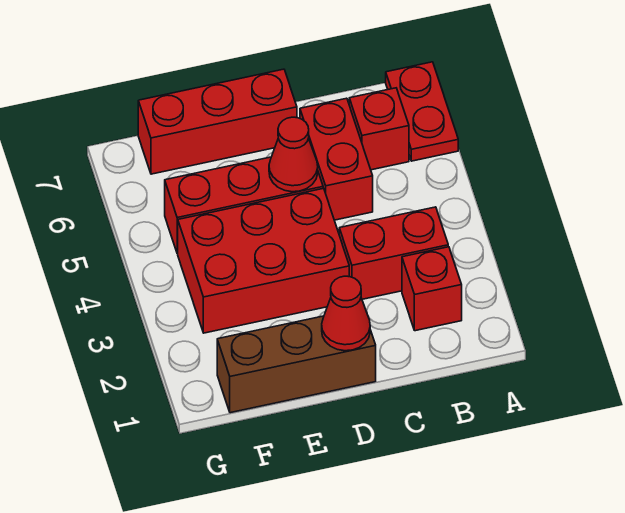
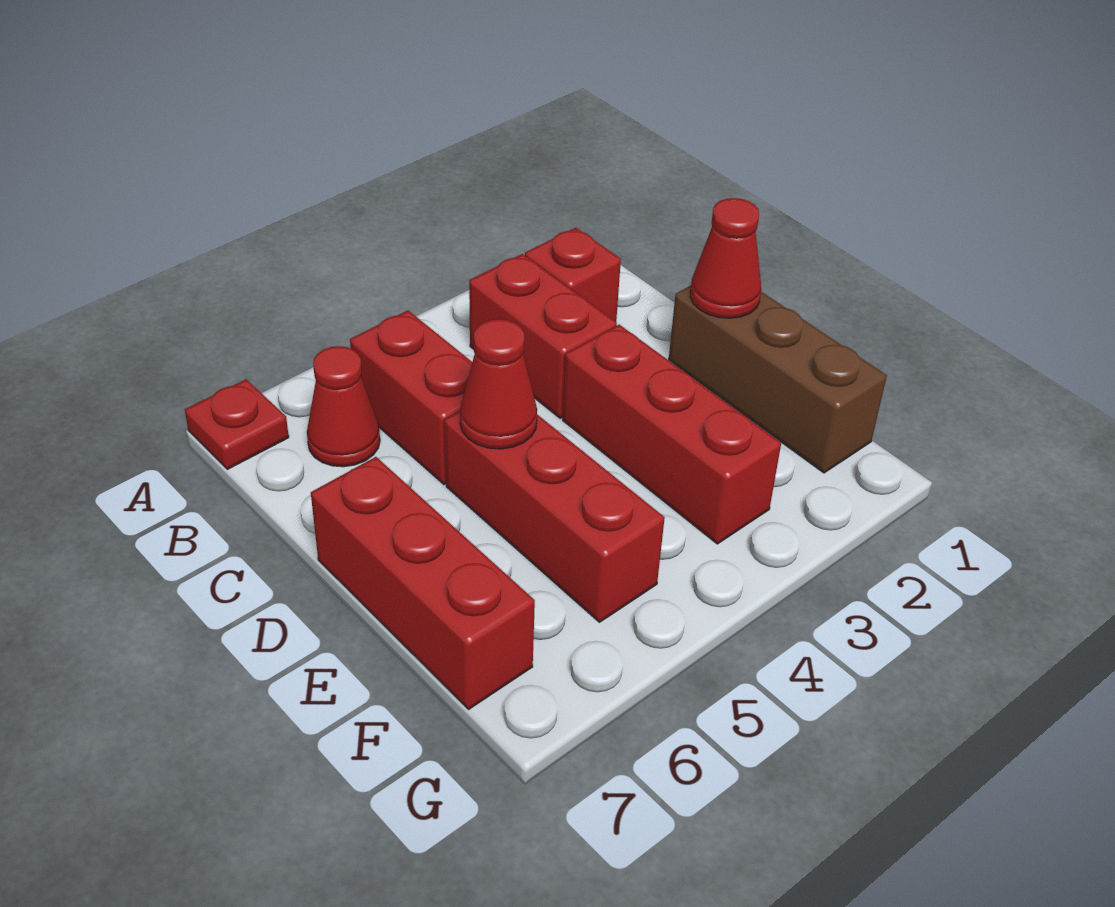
red plate A6:A7 level 1 -> red plate A7 level 1
red brick B6 level 1 -> red cone B6 level 1
red brick C5:C6 level 1 -> red brick B5:C5 level 1
red brick D3:F4 level 1 -> red brick D3:F3 level 1

